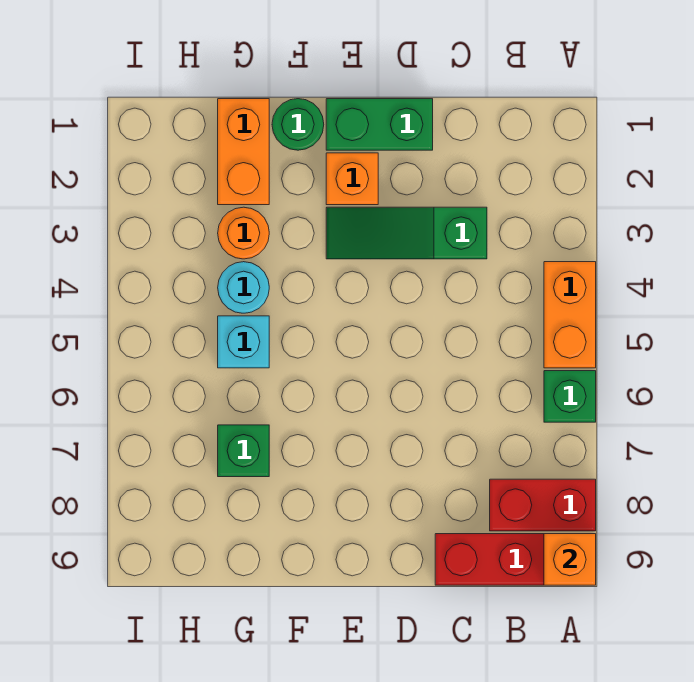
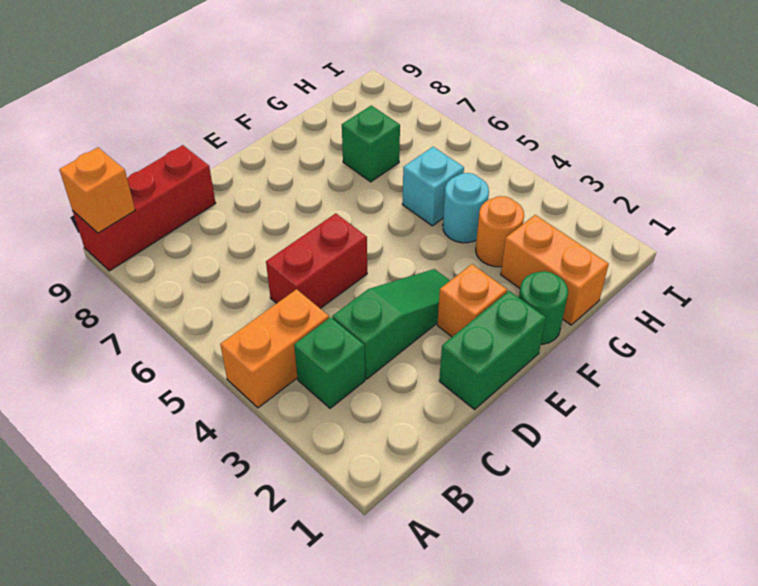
orange brick A4:A5 level 1 -> orange brick A4:B4 level 1
green brick A6 level 1 -> green brick B3 level 1
red brick A8:B8 level 1 -> red brick C5:D5 level 1

